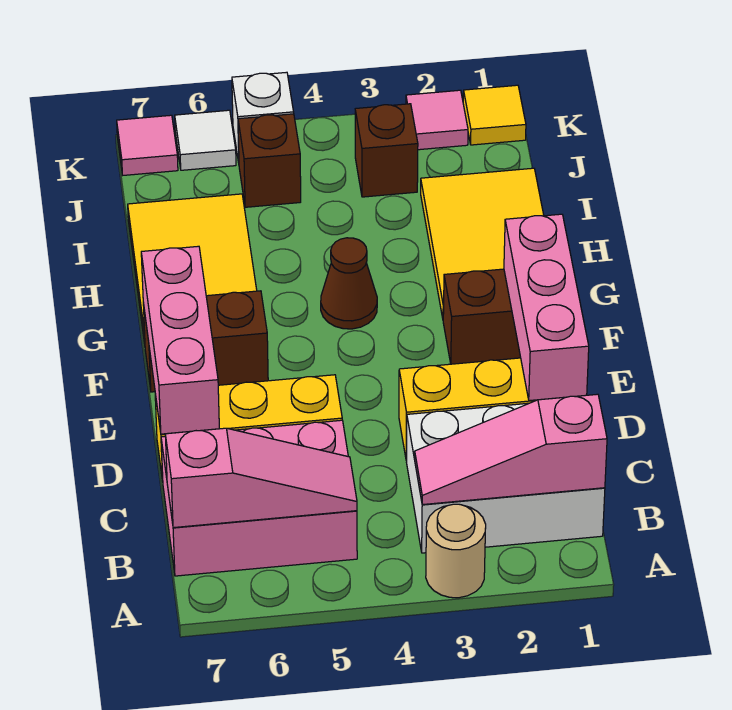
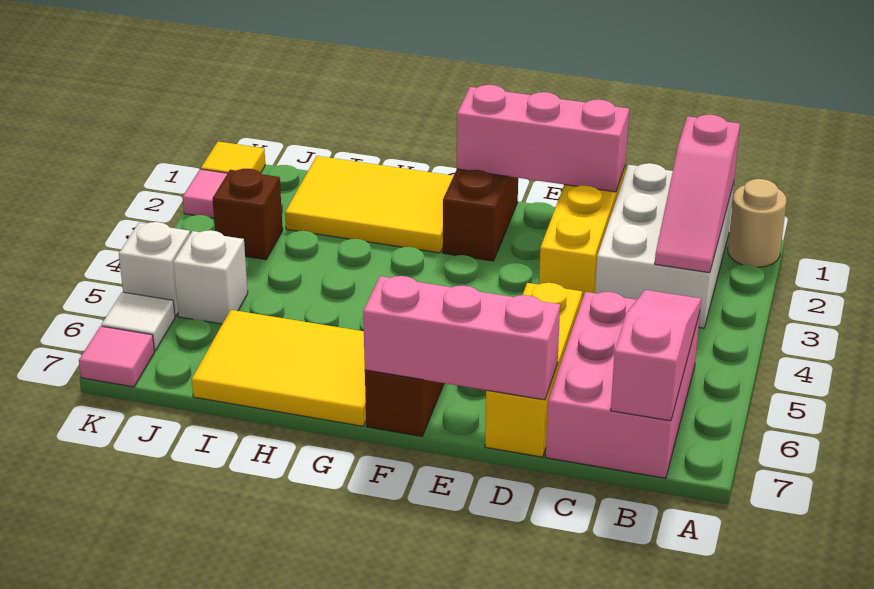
tan round brick A3 level 1 -> tan round brick A1 level 1
brown cone G4 level 1 -> none
brown brick J5 level 1 -> white brick J5 level 1

